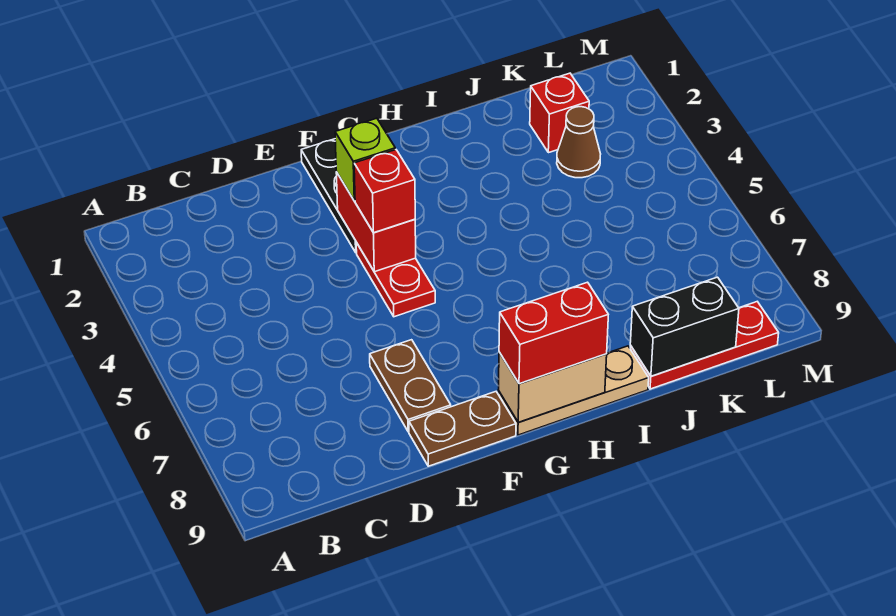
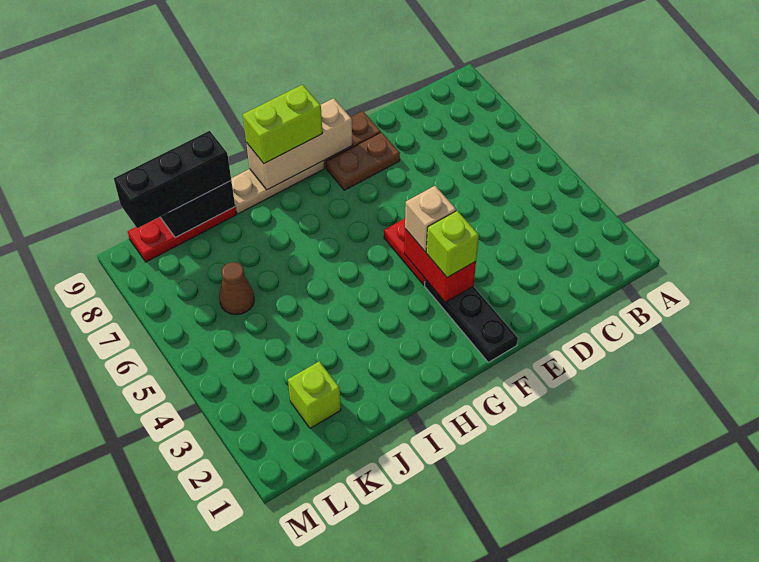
brown plate E7:E8 level 1 -> brown plate E8:F8 level 1
red brick F4 level 3 -> tan brick F4 level 3
tan brick G9:H9 level 2 -> tan brick F9:H9 level 2
red brick G9:H9 level 3 -> lime brick G9:H9 level 3
none -> black brick J9:L9 level 3
red brick K2 level 1 -> lime brick K2 level 1
brown cone K3 level 1 -> brown cone K6 level 1

